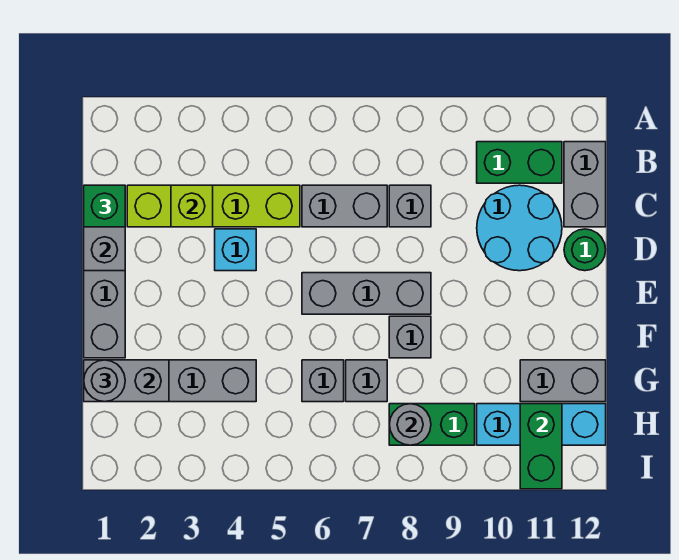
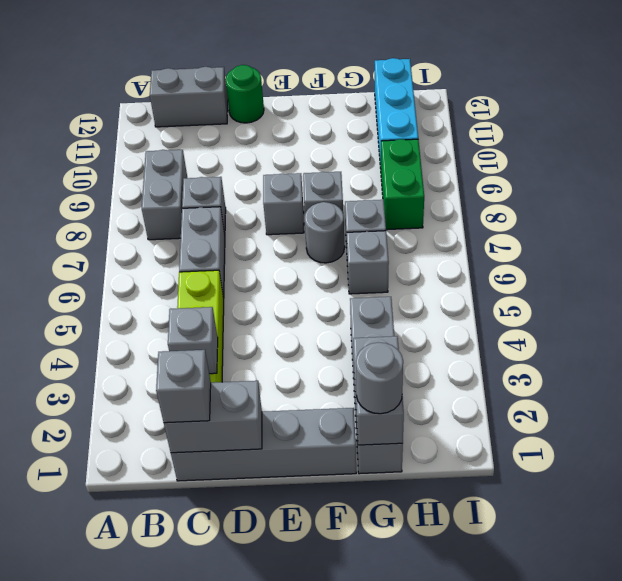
green brick B10:B11 level 1 -> none
green brick C1 level 3 -> grey brick C1 level 3
lime brick C3 level 2 -> grey brick C3 level 2
cyan round brick C10:D11 level 1 -> none
cyan brick D4 level 1 -> none
grey brick E6:E8 level 1 -> grey brick E8 level 1
grey brick G11:G12 level 1 -> grey brick B8:B9 level 1
grey round brick H8 level 2 -> grey round brick F7 level 1
green brick H11:I11 level 2 -> none

